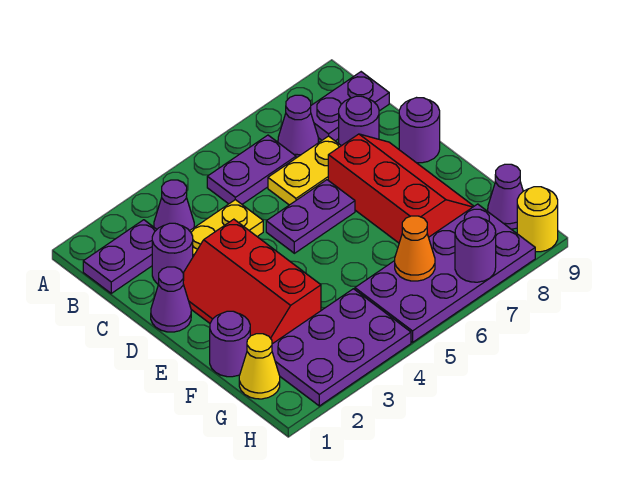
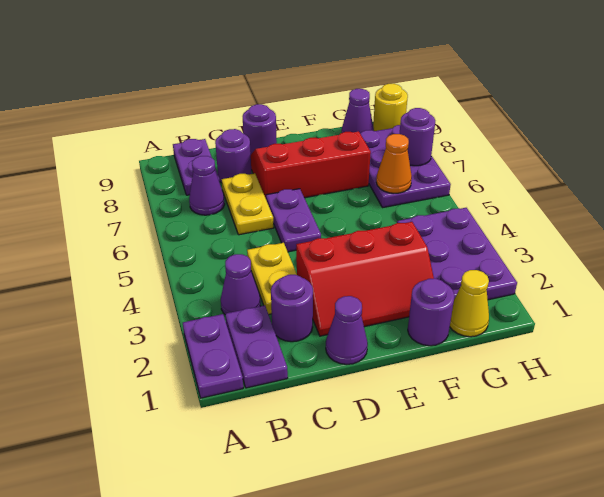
purple plate B5:B6 level 1 -> purple plate A1:A2 level 1
purple plate G5:H8 level 1 -> purple plate G6:H8 level 1

